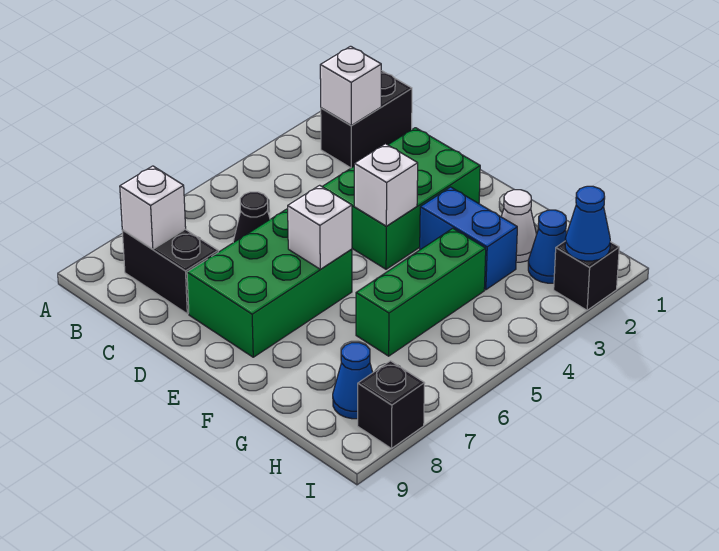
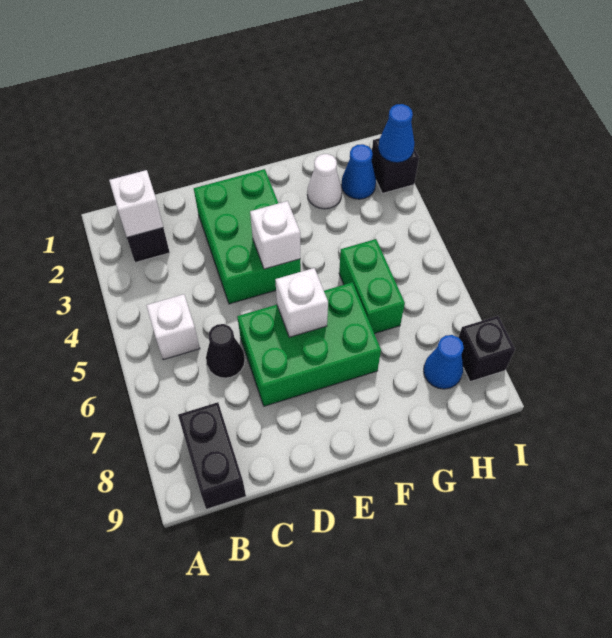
black brick B8:C8 level 1 -> black brick B8:B9 level 1
white brick B8 level 2 -> white brick B5 level 1
green brick D6:E8 level 1 -> green brick D6:F7 level 1
blue brick F3:G3 level 1 -> none
green brick G4:G6 level 1 -> green brick G5:G6 level 1

